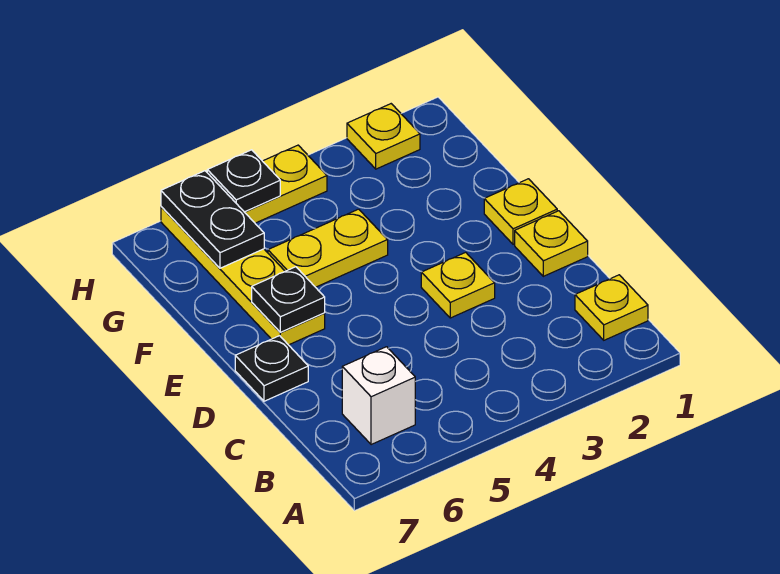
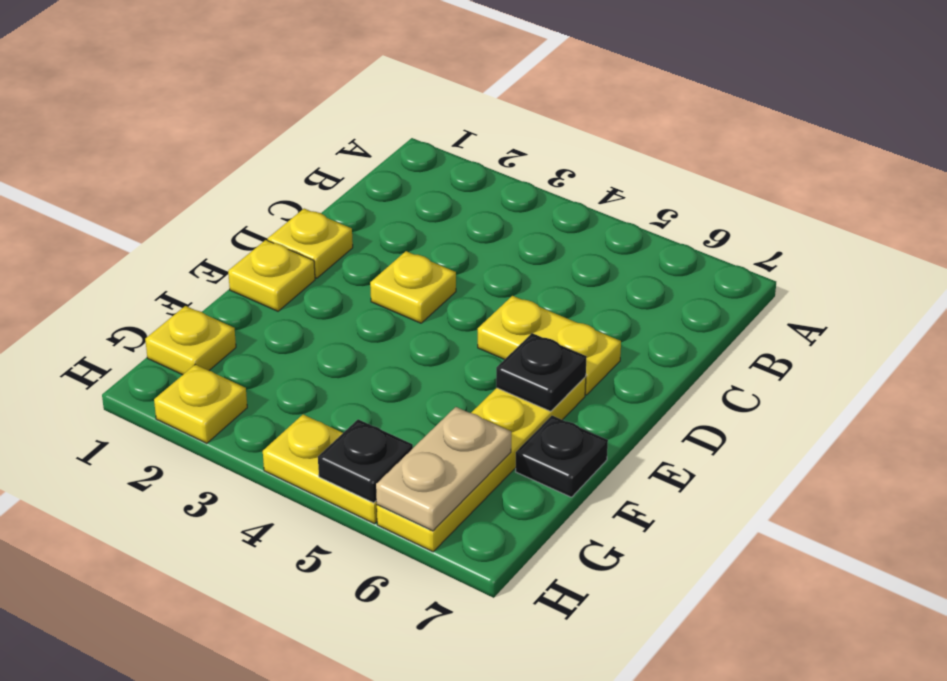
yellow plate B1 level 1 -> yellow plate G1 level 1
white brick B6 level 1 -> none
black plate D7 level 1 -> black plate F7 level 1
yellow plate F4:F5 level 1 -> yellow plate D5:D6 level 1
black plate G6:H6 level 2 -> tan plate G6:H6 level 2

